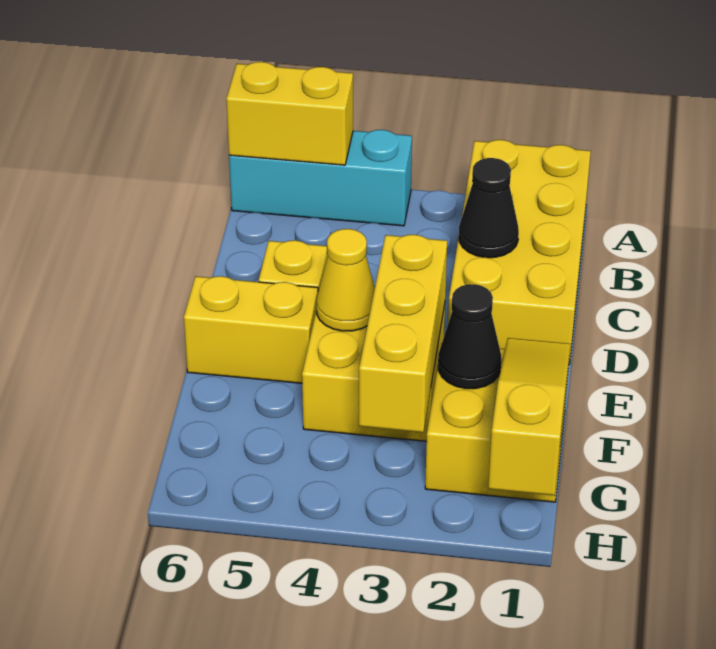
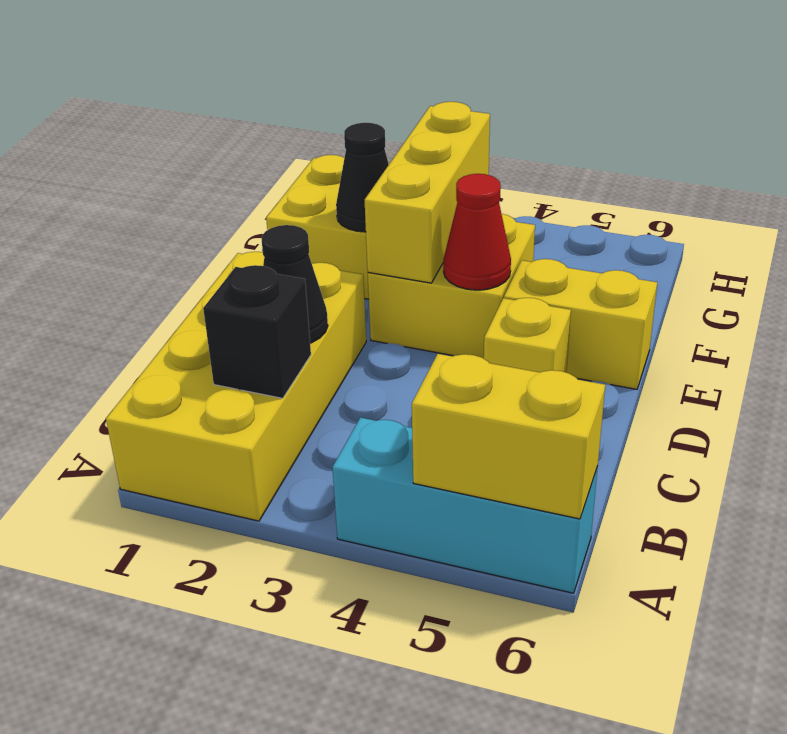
none -> black brick B2 level 2
yellow cone E4 level 2 -> red cone E4 level 2
yellow slope F1:H1 level 2 top H -> none

